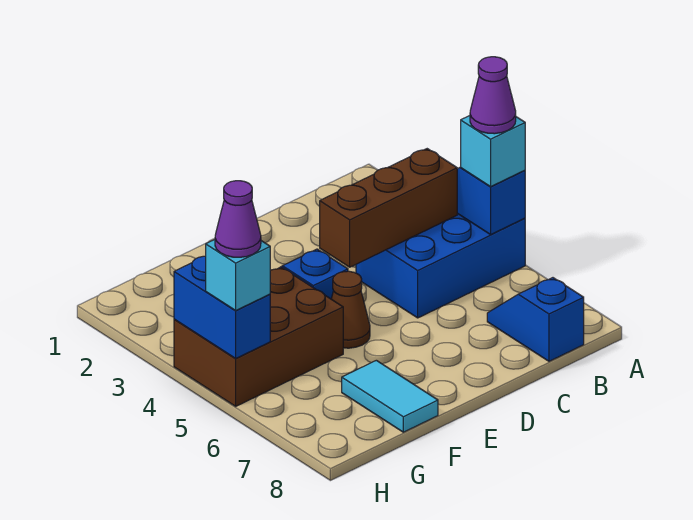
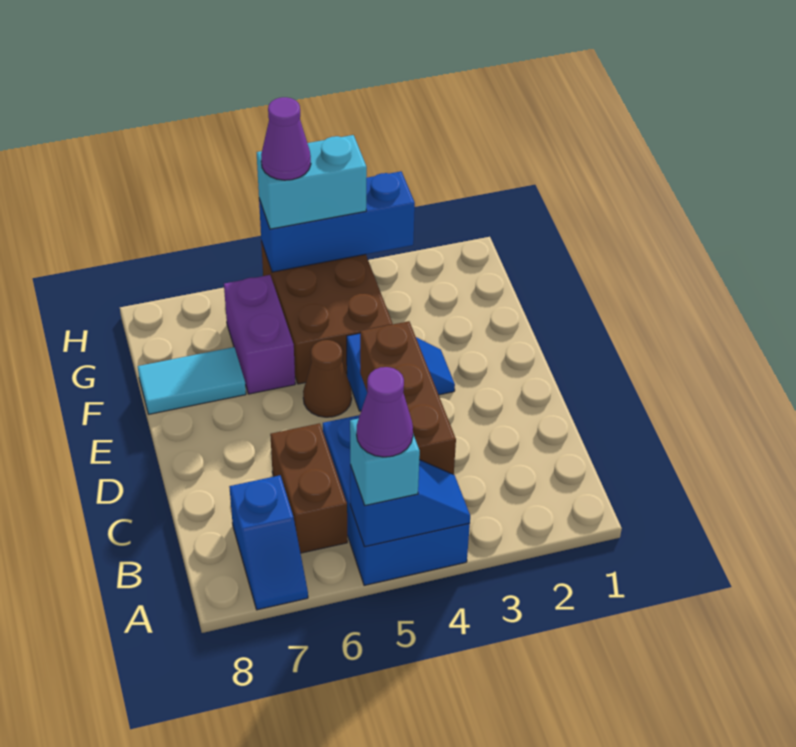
none -> brown brick B6:C6 level 1
blue slope B7:B8 level 1 top 8 -> blue slope A7:B7 level 1 top B
none -> purple brick F6:G6 level 1
blue brick H4:H5 level 2 -> blue brick H3:H5 level 2
cyan brick H5 level 3 -> cyan brick H4:H5 level 3

